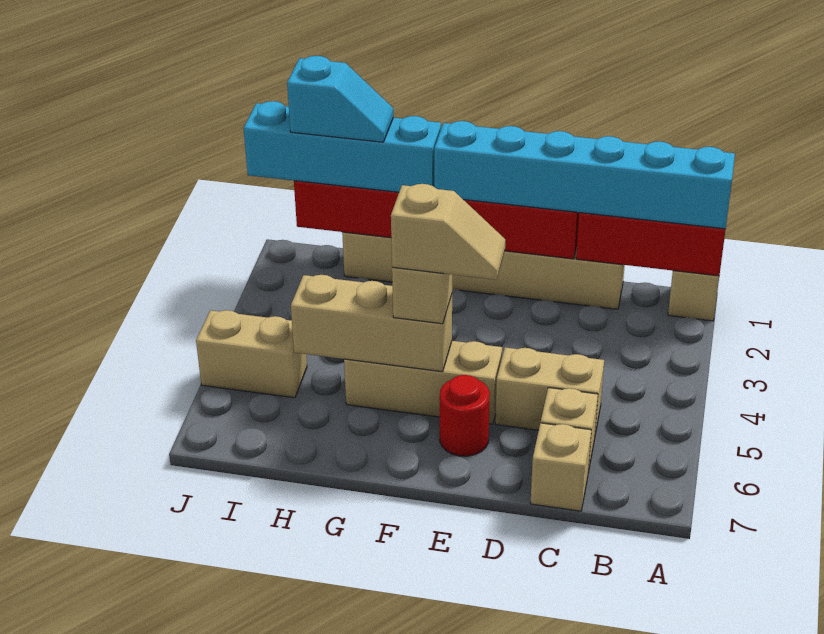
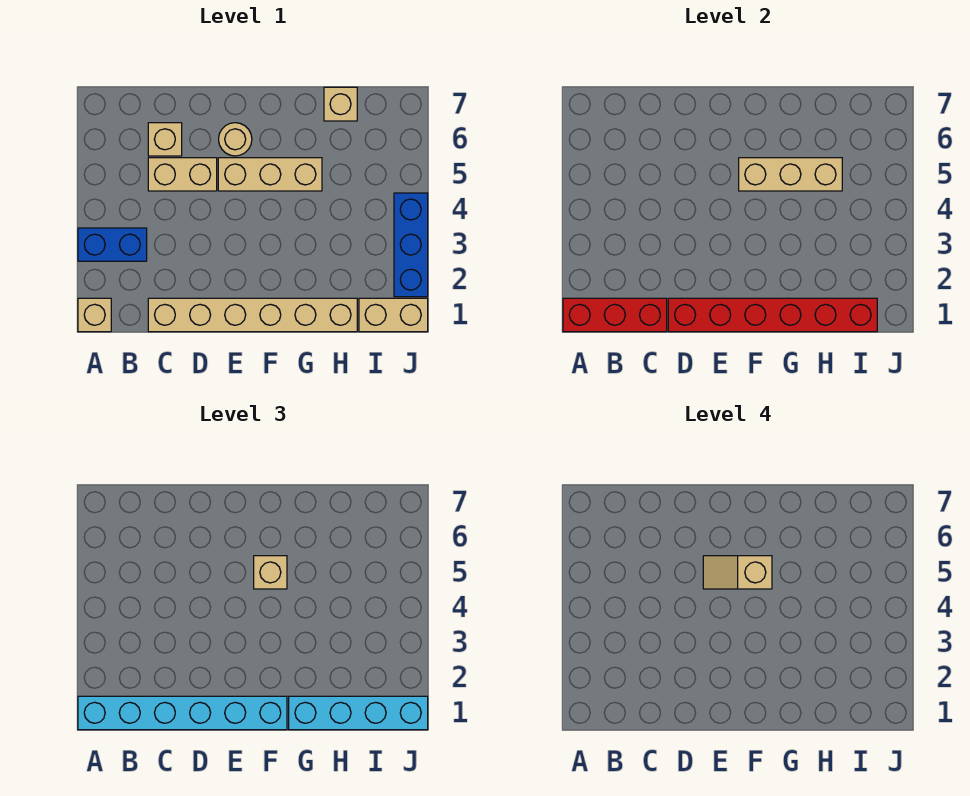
none -> blue brick A3:B3 level 1
tan brick C7 level 1 -> tan brick H7 level 1
red round brick E6 level 1 -> tan round brick E6 level 1
cyan slope H1:I1 level 4 top I -> none
tan brick I5:J5 level 1 -> tan brick I1:J1 level 1
none -> blue brick J2:J4 level 1

